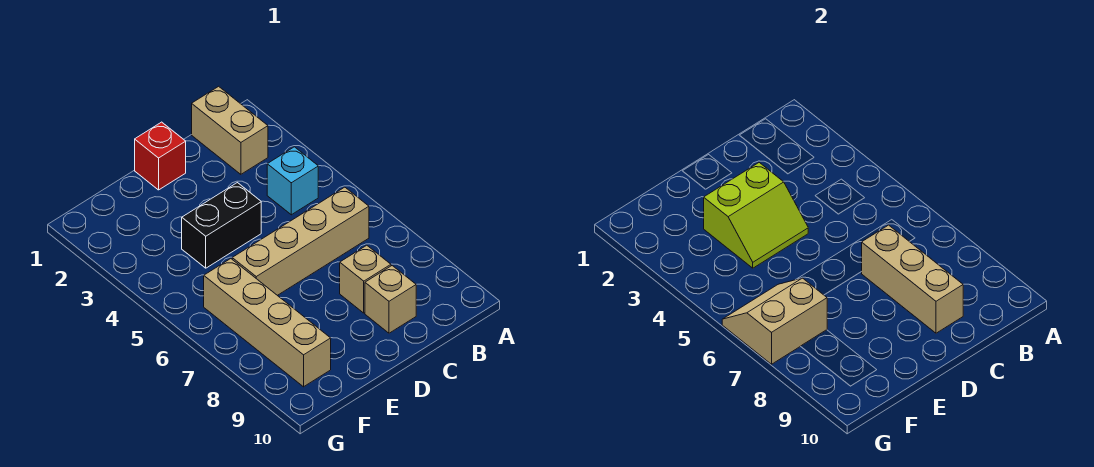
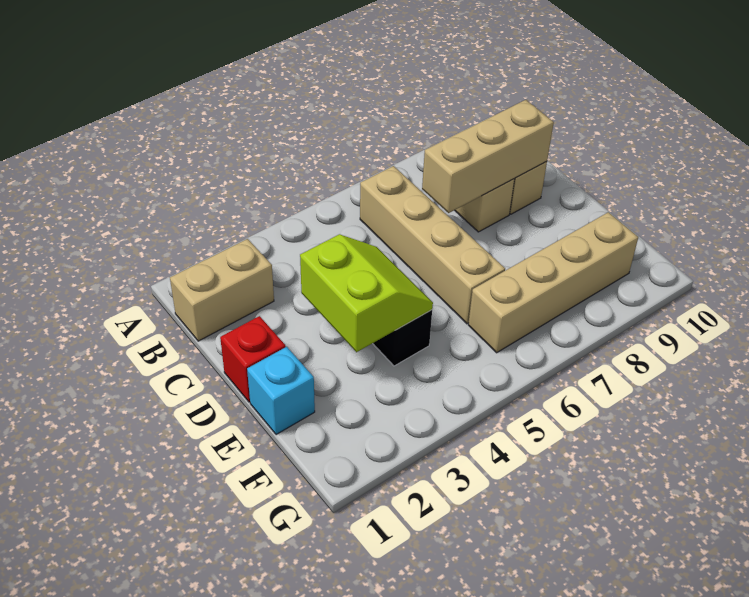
cyan brick B4 level 1 -> cyan brick E1 level 1
tan slope F6:G7 level 2 top 7 -> none

